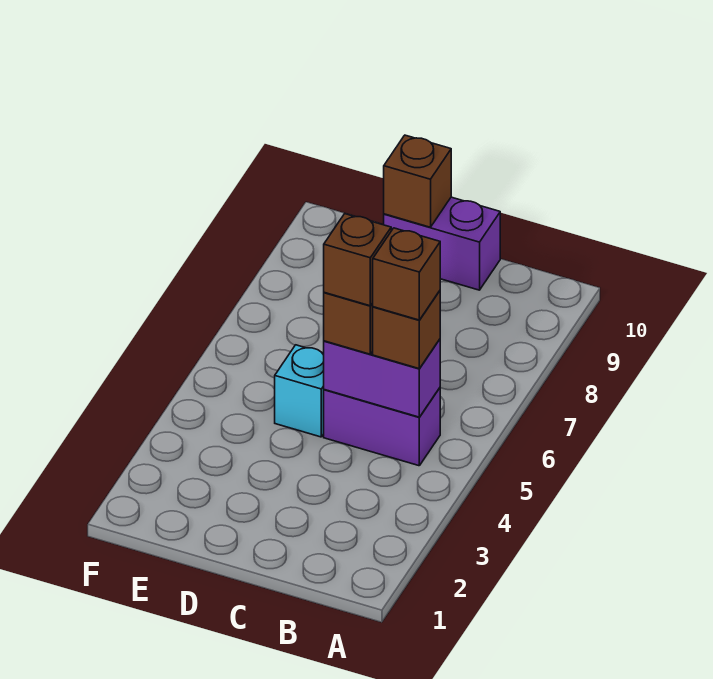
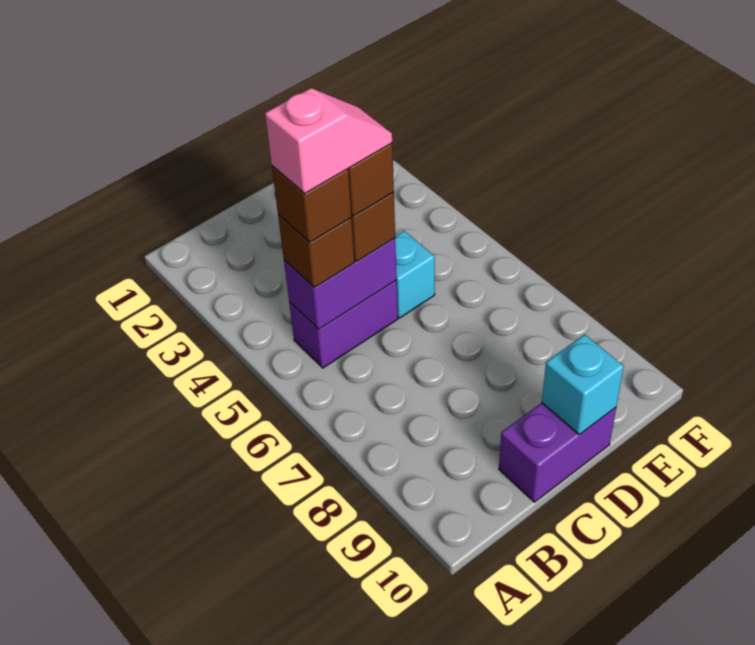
none -> pink slope B5:C5 level 5 top B
brown brick D10 level 2 -> cyan brick D10 level 2

